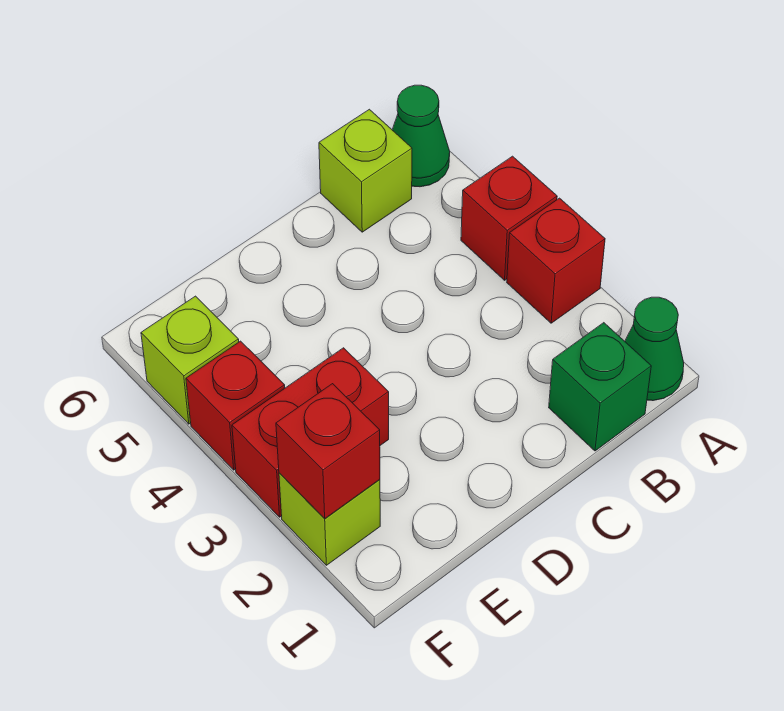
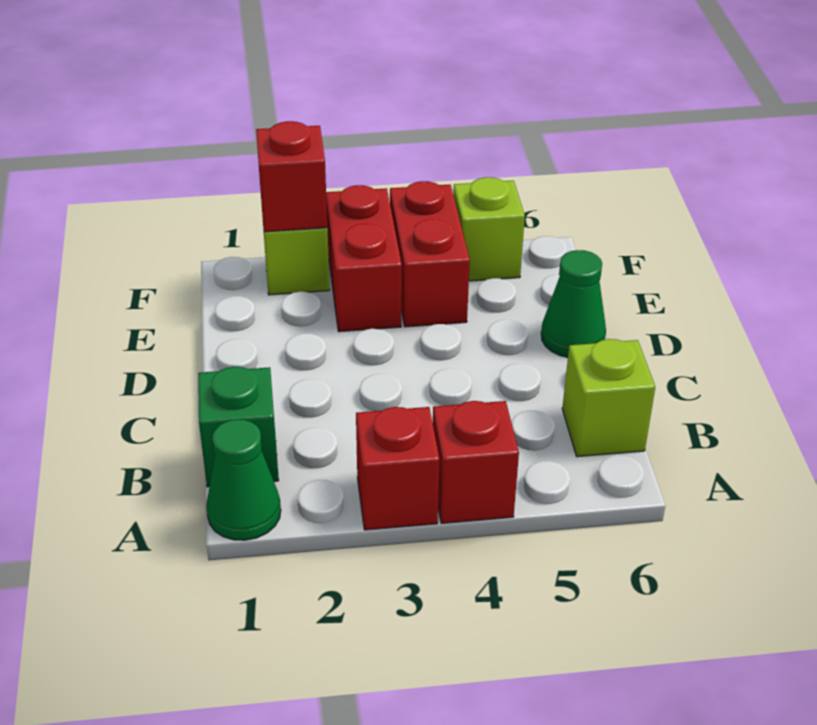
green cone A6 level 1 -> green cone D6 level 1
red brick F4 level 1 -> red brick E4:F4 level 1

